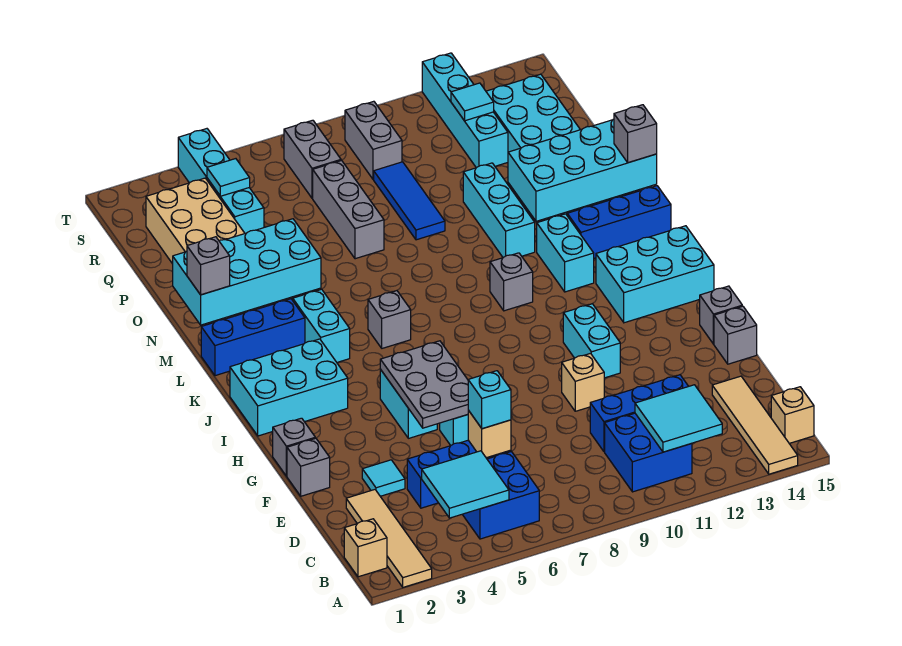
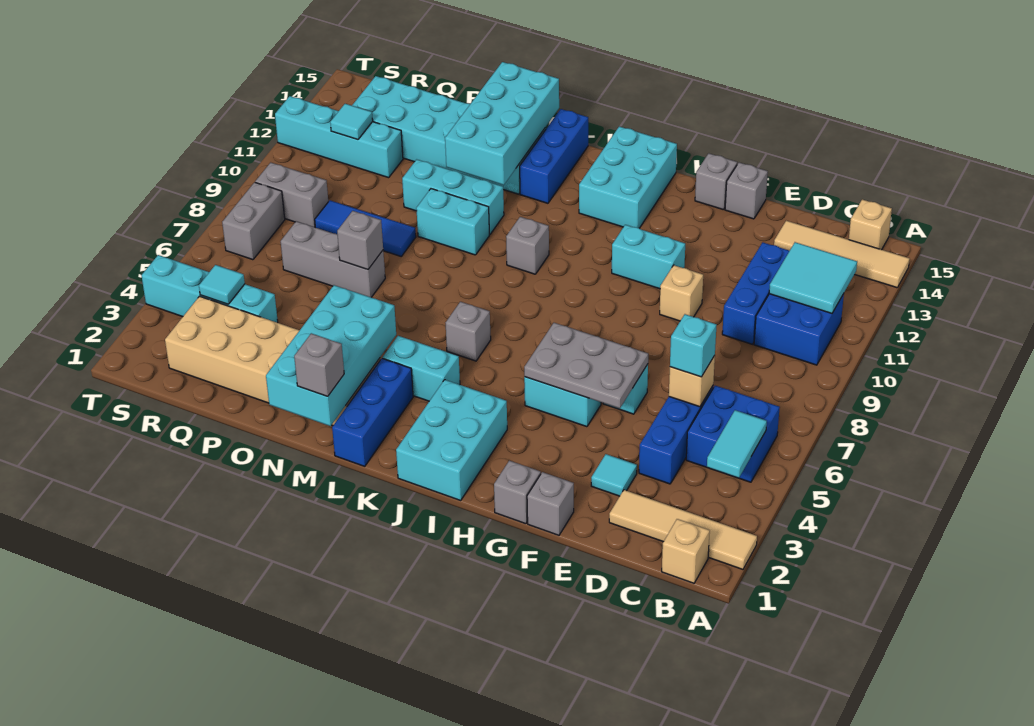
cyan tile B4:C5 level 2 -> cyan tile B4:B5 level 2
cyan brick K12:L12 level 1 -> cyan brick M10:N10 level 1
grey brick M15 level 3 -> grey brick O7 level 2
grey brick R7:S7 level 1 -> grey brick S7:S8 level 1

